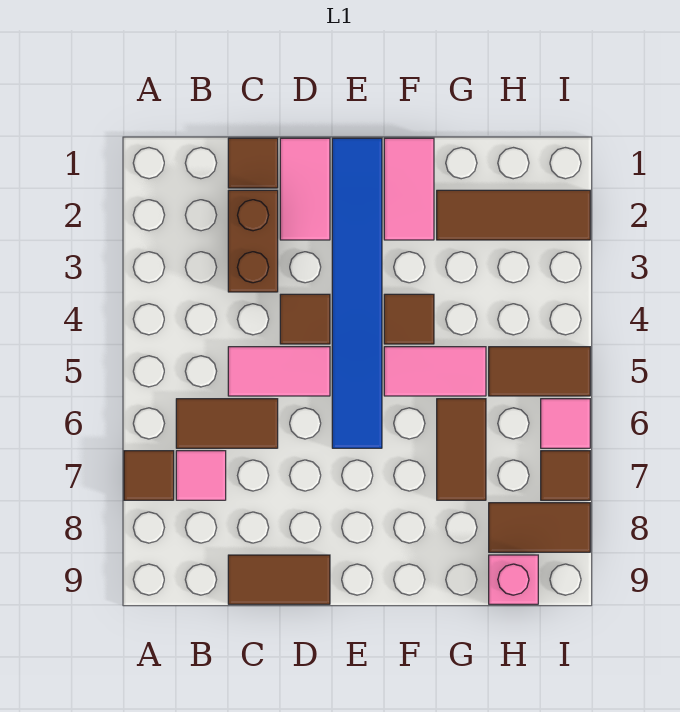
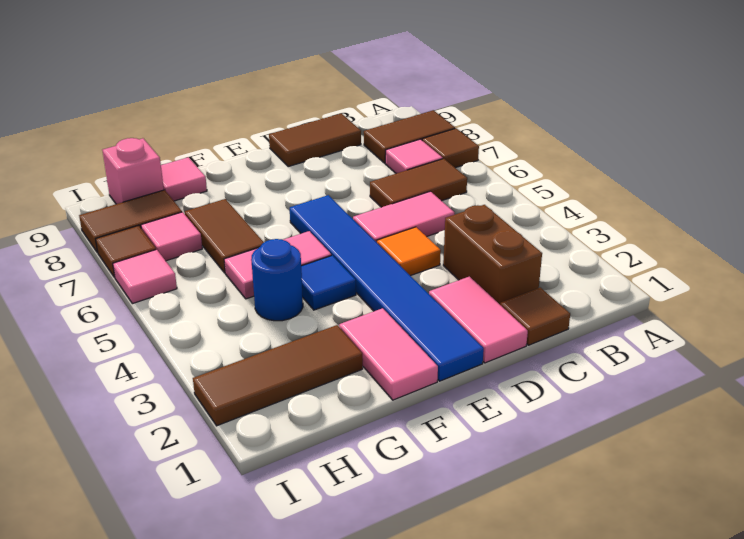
brown tile D4 level 1 -> orange tile D4 level 1
brown tile F4 level 1 -> blue tile F4 level 1
none -> blue round brick G4 level 1
none -> pink tile G9 level 1
brown tile H5:I5 level 1 -> brown tile A8:B8 level 1
none -> pink tile H7 level 1

